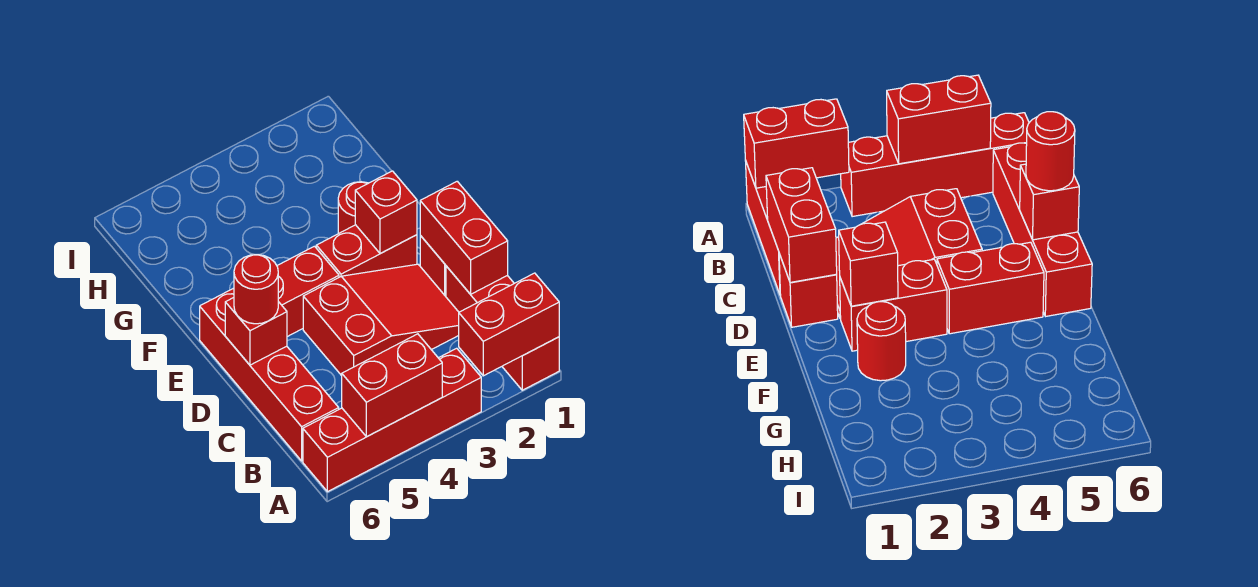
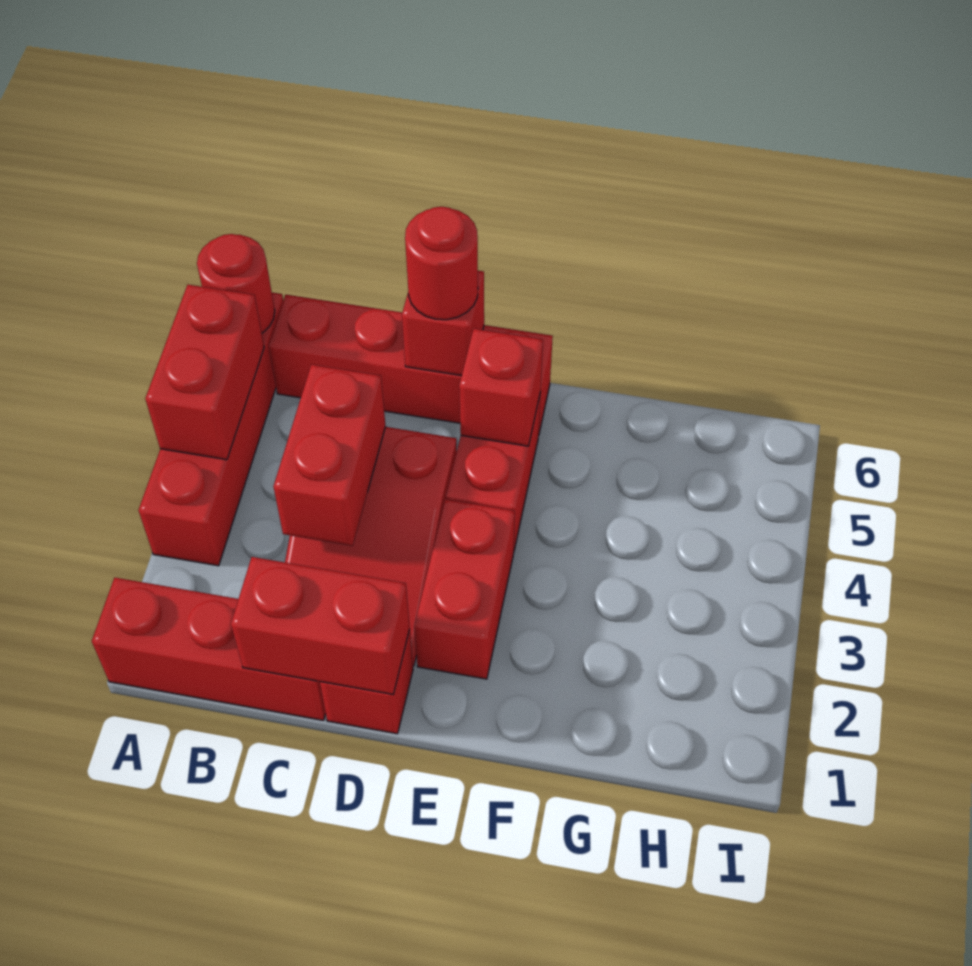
red brick A1:A2 level 2 -> red brick C3:C4 level 2
red brick E2 level 2 -> red brick E5 level 2
red round brick F2 level 1 -> red round brick A6 level 2

